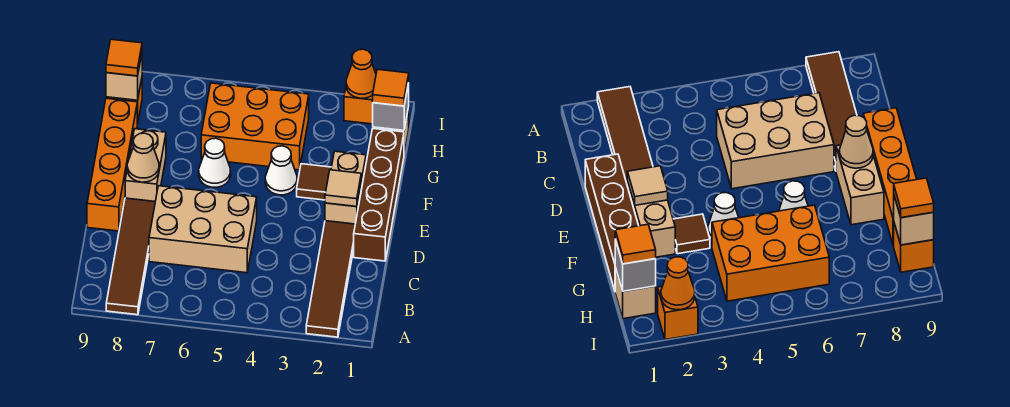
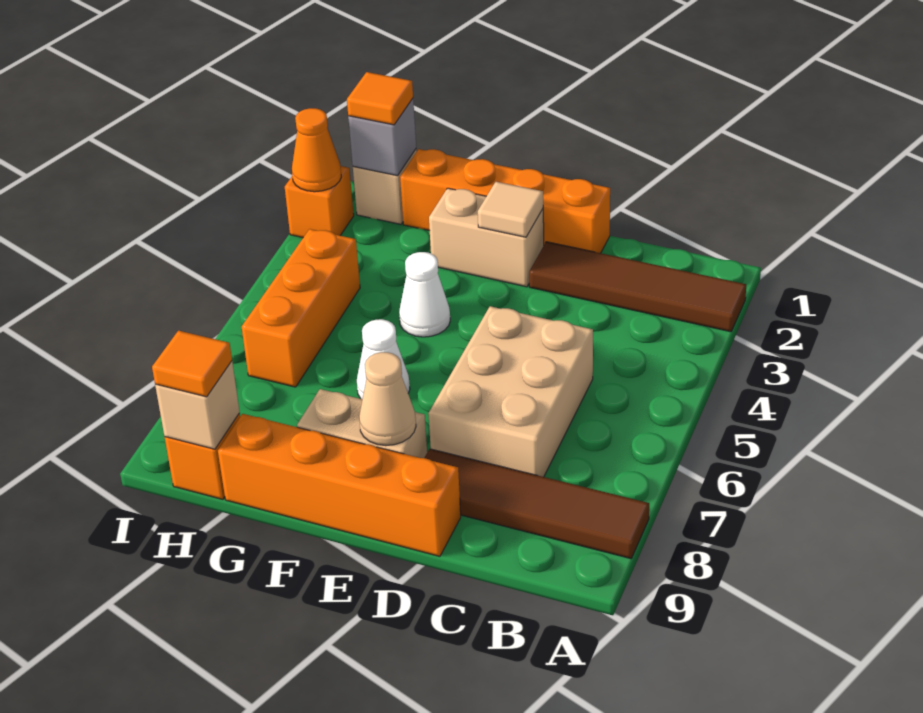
brown brick D1:G1 level 1 -> orange brick D1:G1 level 1
brown tile F3 level 1 -> none
orange brick G4:H6 level 1 -> orange brick H4:H6 level 1

